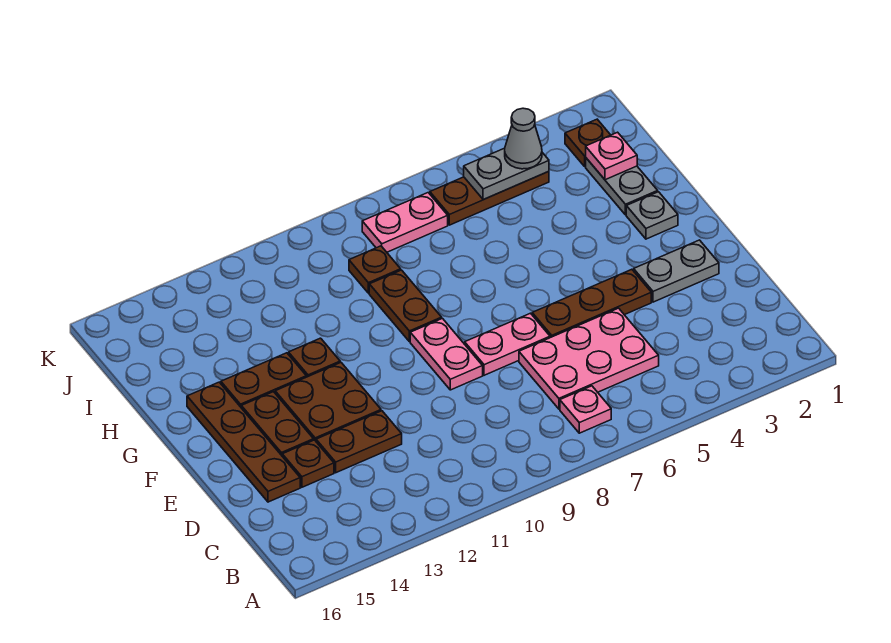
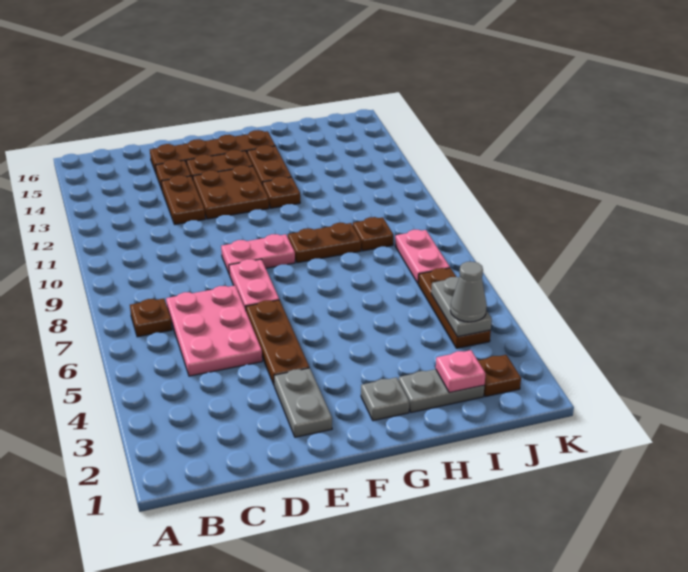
pink plate B7 level 1 -> brown plate B7 level 1

